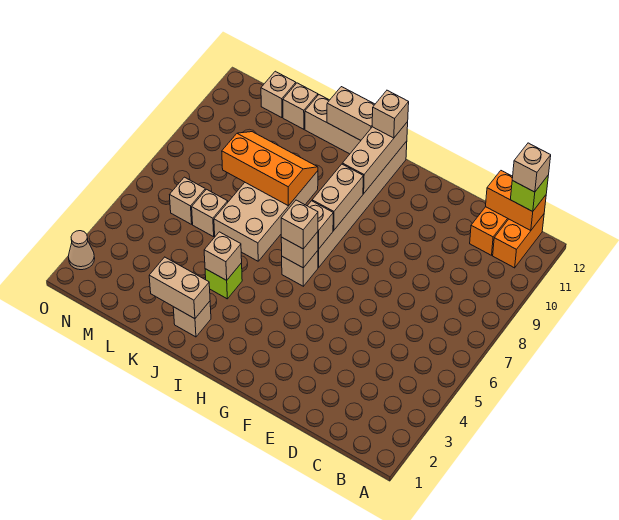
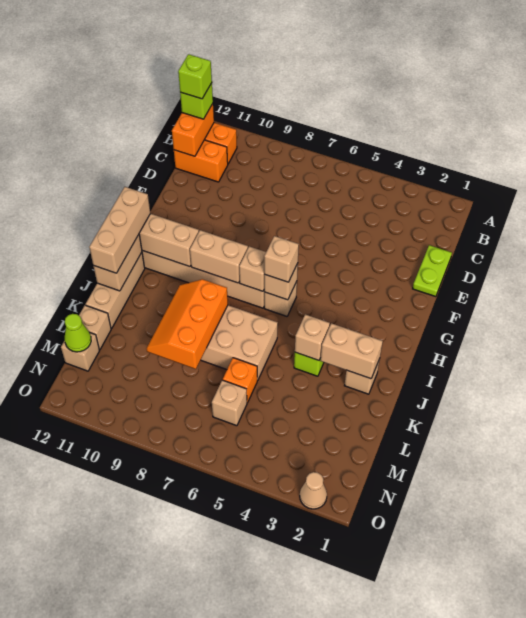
tan brick B12 level 4 -> lime brick B12 level 4
none -> lime plate D1:E1 level 1
tan brick H12 level 3 -> tan brick H12:J12 level 3
tan brick J2:K2 level 2 -> tan brick J2:J3 level 2
tan brick L6 level 1 -> orange brick L6 level 1
none -> lime cone M12 level 2

